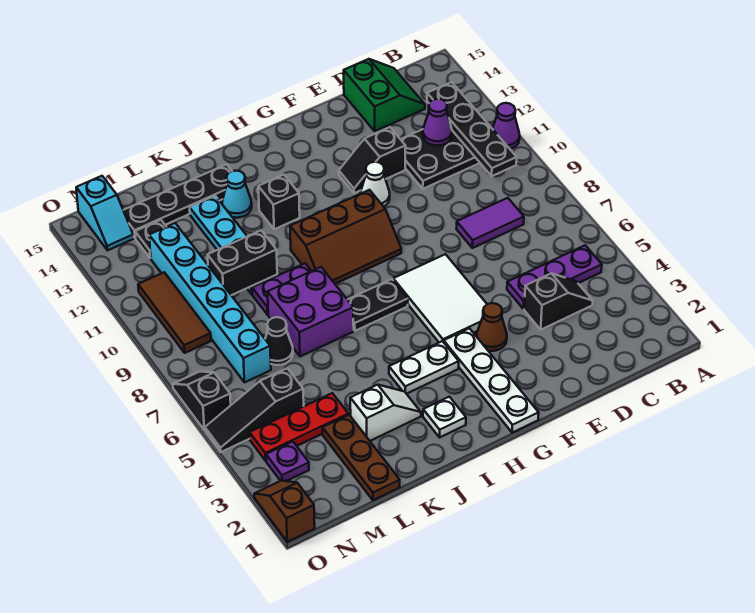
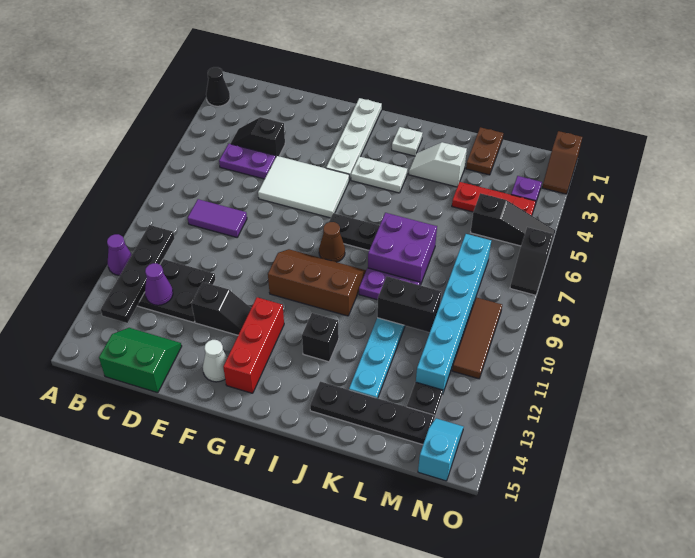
purple plate B5:D5 level 1 -> purple plate C5:D5 level 1
green slope C14:D15 level 1 top D -> green slope C14:D15 level 1 top 15
brown cone F4 level 1 -> brown cone H8 level 1
white tile F5:G7 level 1 -> white tile E5:G6 level 1
white cone F11 level 1 -> white cone F14 level 1
none -> red brick G12:G14 level 1
cyan cone J13 level 1 -> none
brown plate L1:L3 level 1 -> brown plate L1:L2 level 1
black cone L7 level 1 -> black cone A2 level 1

